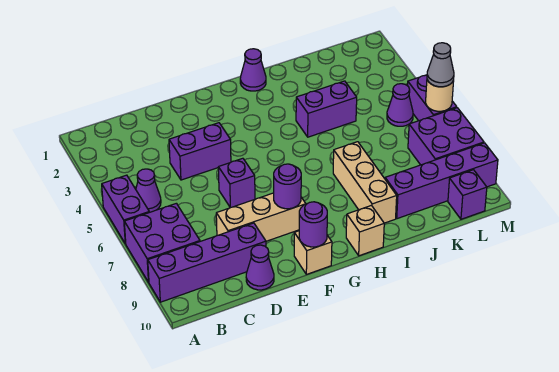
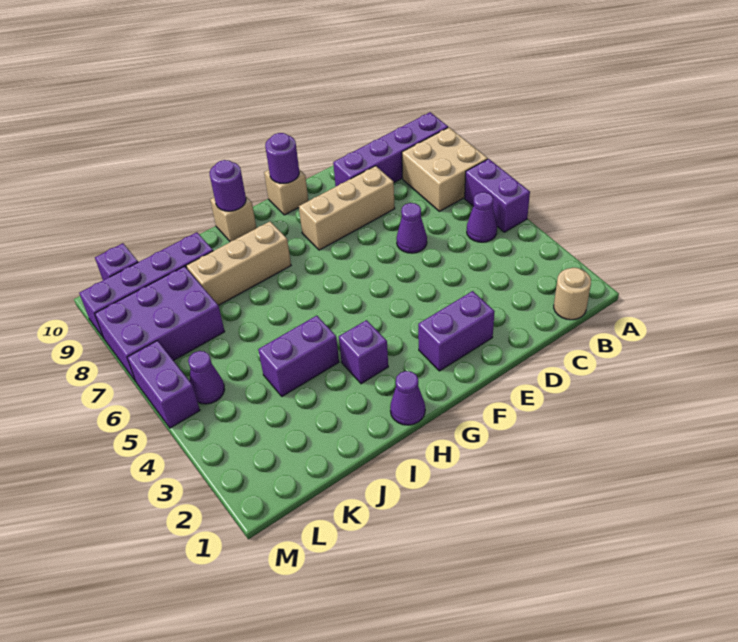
purple brick A7:B8 level 1 -> tan brick A7:B8 level 1
purple brick D4:E4 level 1 -> purple brick E2:F2 level 1
purple cone D10 level 1 -> purple cone D6 level 1
purple brick E6 level 1 -> purple brick H3 level 1
purple round brick F8 level 2 -> purple round brick H10 level 2
tan brick I7:I9 level 1 -> tan brick H8:J8 level 1
purple brick L7:M8 level 1 -> purple brick K7:M8 level 1
tan round brick M6 level 2 -> tan round brick B1 level 1
grey cone M6 level 3 -> none

